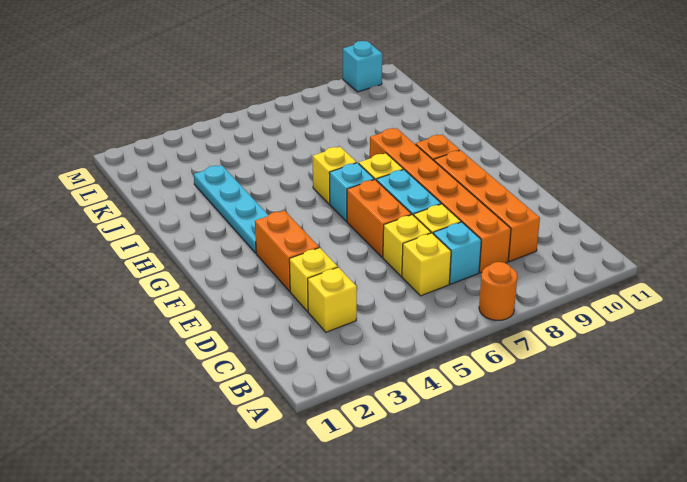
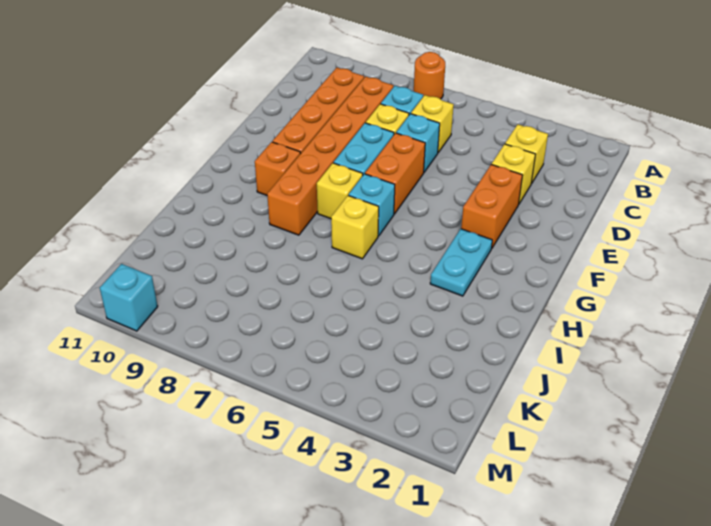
yellow brick D6 level 1 -> cyan brick D6 level 1
cyan plate G3:J3 level 1 -> cyan plate G3:H3 level 1

